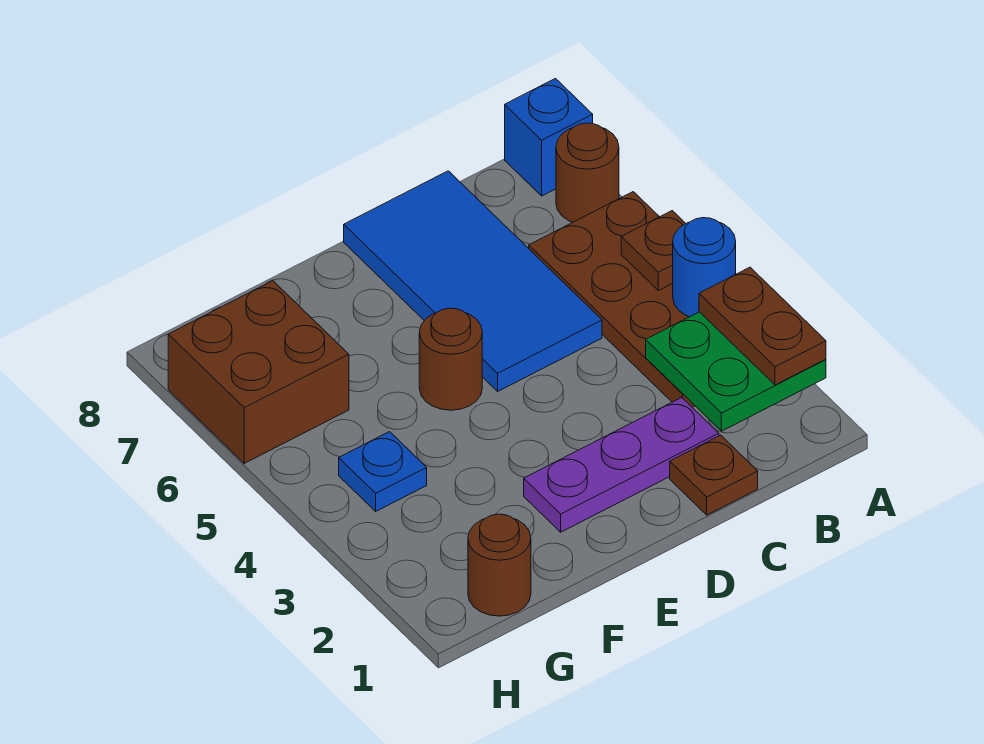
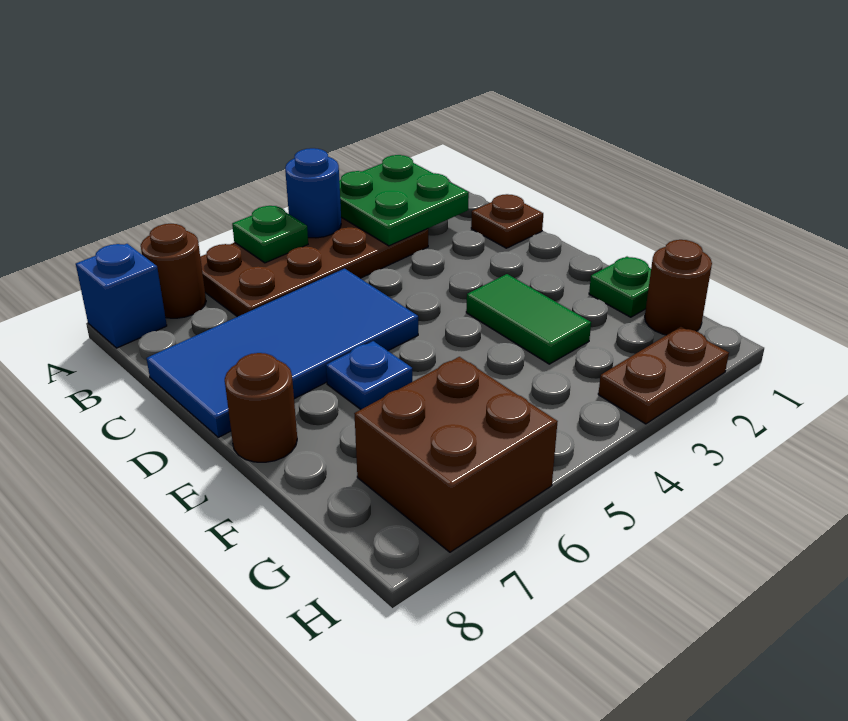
brown plate A2:A3 level 3 -> brown plate H2:H3 level 1
brown plate A5 level 2 -> green plate A5 level 2
purple plate C2:E2 level 1 -> none
none -> green tile E3:F3 level 1
brown round brick E5 level 1 -> brown round brick E8 level 1
none -> green plate F1 level 1
blue plate G4 level 1 -> blue plate E6 level 1

